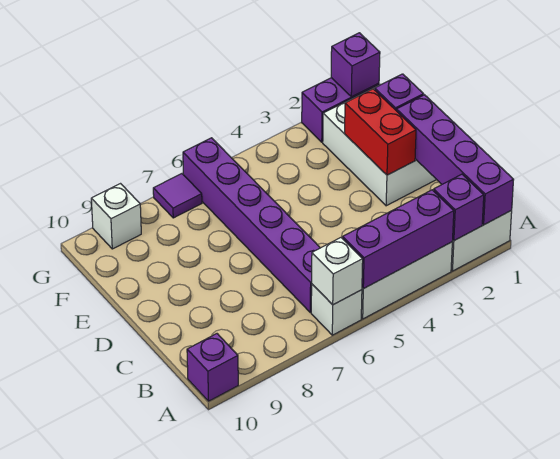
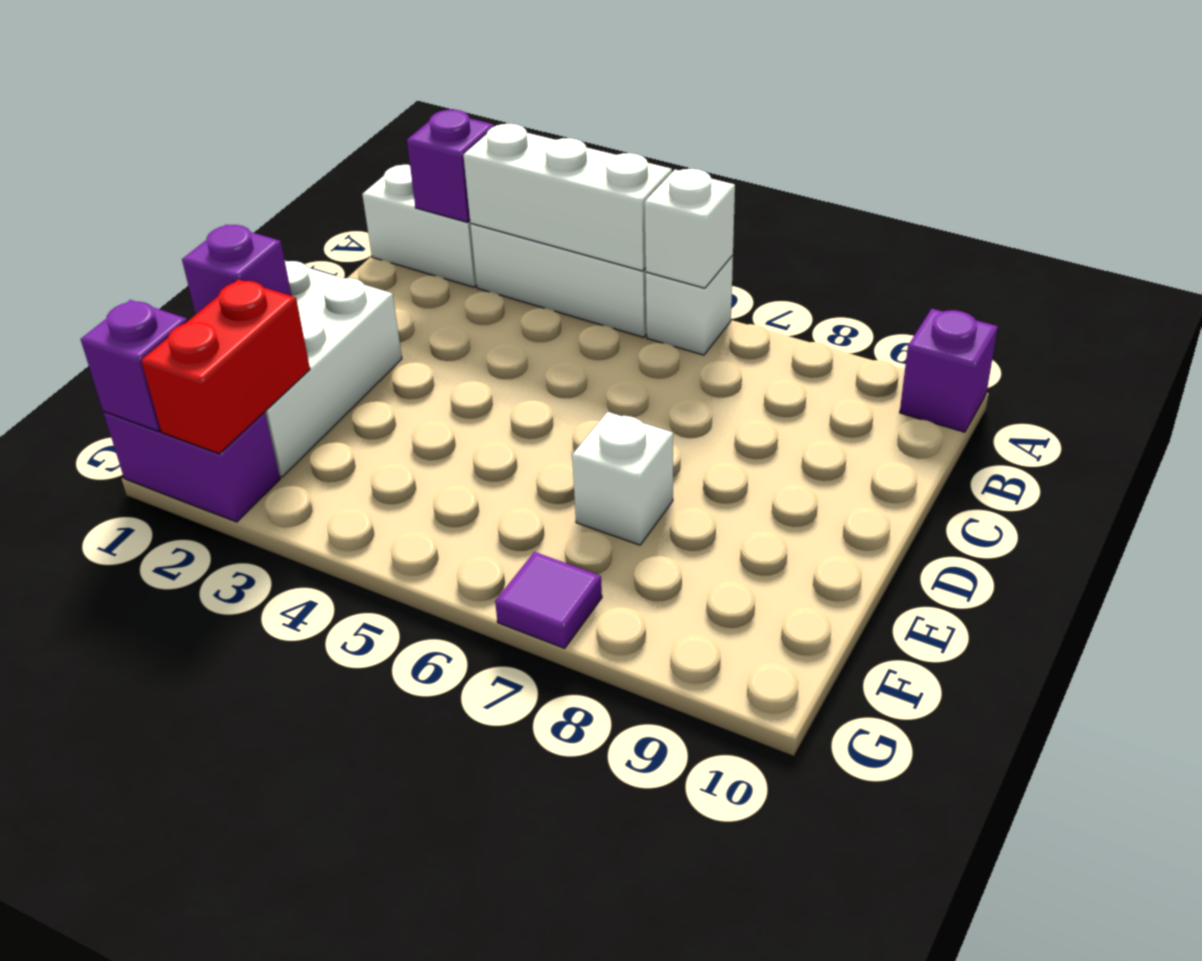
purple brick A1:D1 level 2 -> none
purple brick A3:A5 level 2 -> white brick A3:A5 level 2
purple brick B6:G6 level 1 -> none
red brick D2:E2 level 2 -> red brick F2:G2 level 2
white brick G9 level 1 -> white brick E7 level 1

